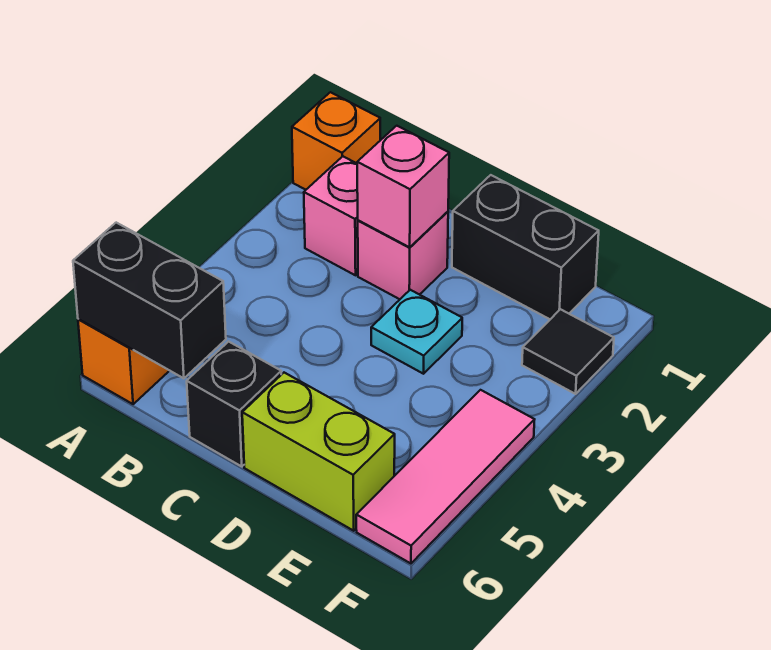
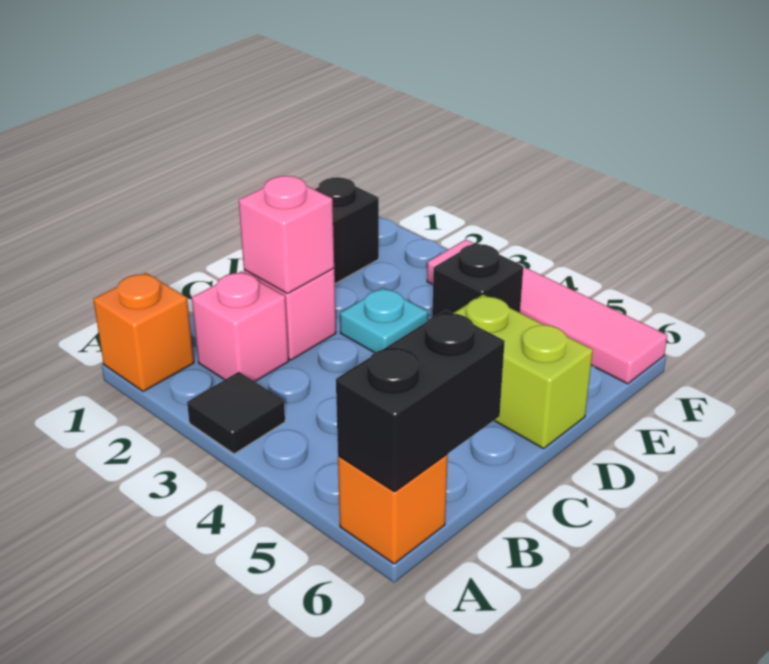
black brick C6 level 1 -> black brick E4 level 1
lime brick D6:E6 level 1 -> lime brick D5:D6 level 1
black tile F2 level 1 -> black tile A3 level 1
pink tile F4:F6 level 1 -> pink tile F3:F6 level 1

